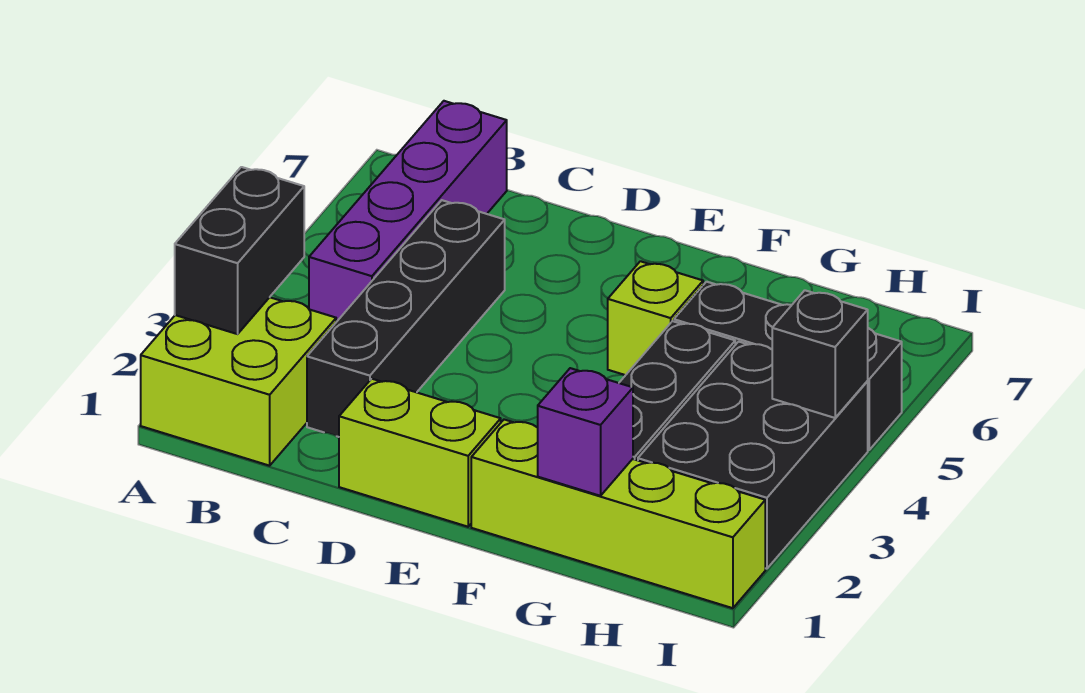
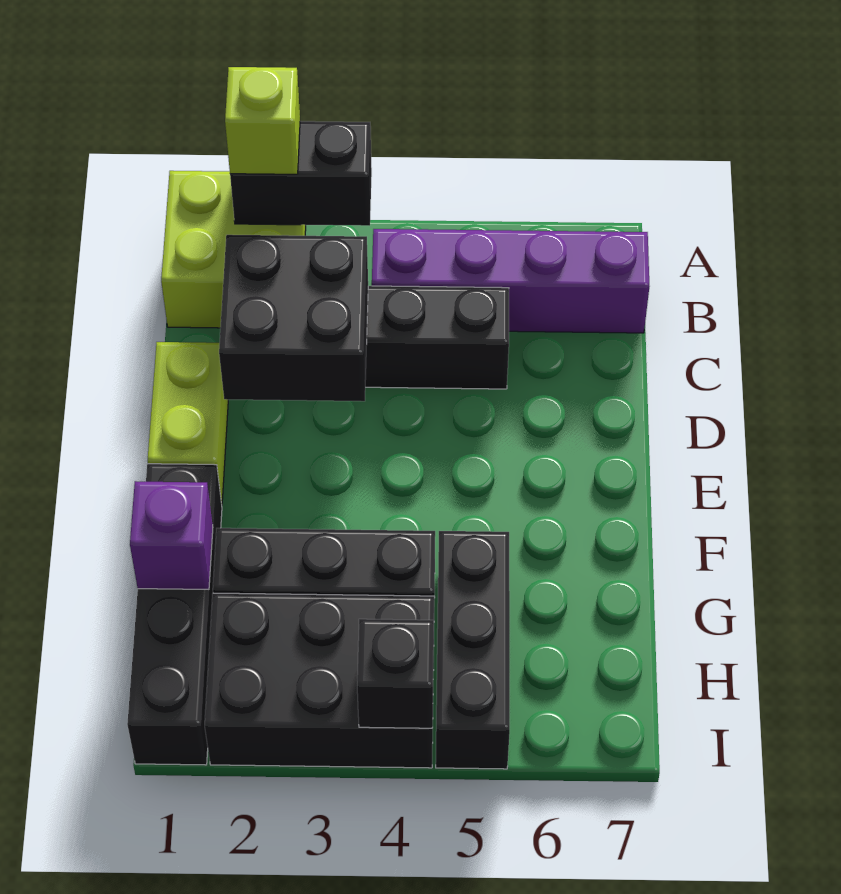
none -> black brick C2:D3 level 2
lime brick F1:I1 level 1 -> black brick F1:I1 level 1
lime brick F5 level 1 -> lime brick A2 level 3

